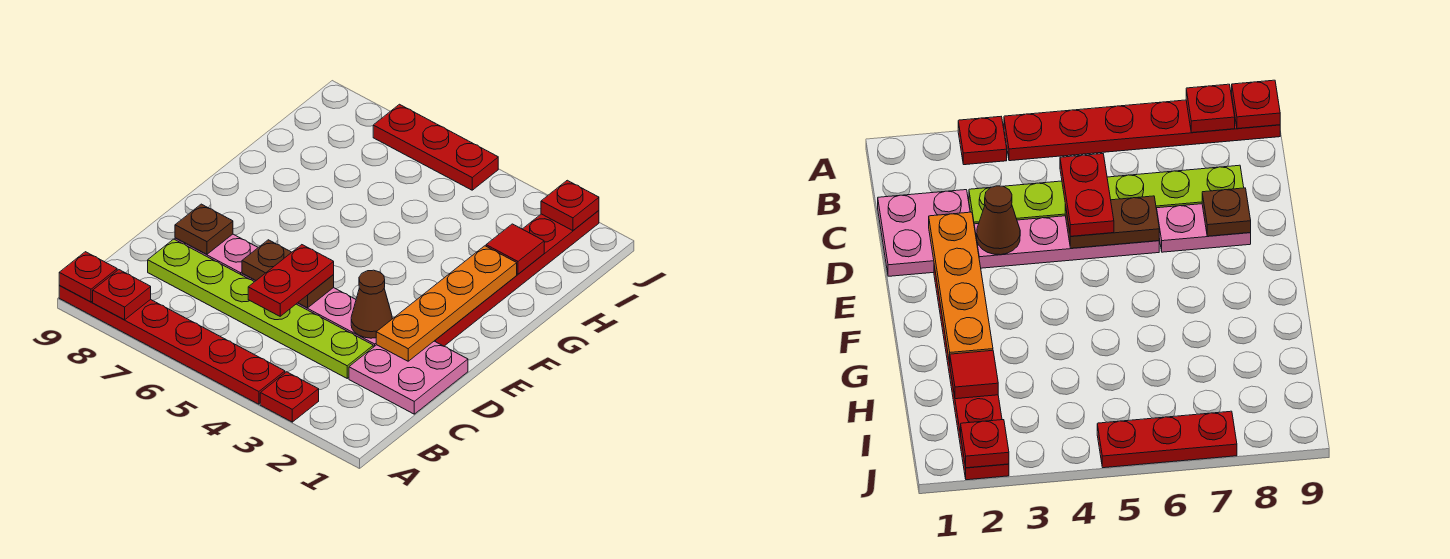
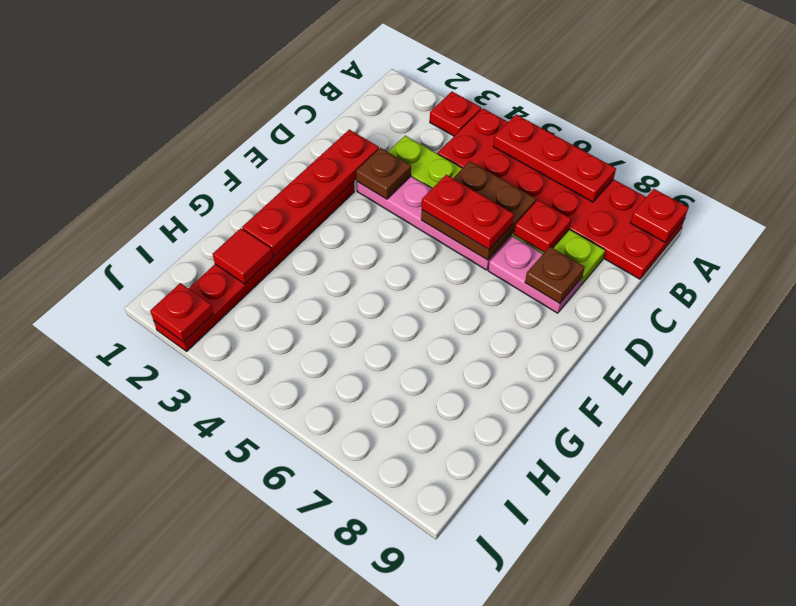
red plate A4:A9 level 1 -> red plate A4:B9 level 1
red plate A8 level 2 -> red plate C7 level 2
pink plate C1:D2 level 1 -> none
red plate C5:D5 level 3 -> red plate D5:D6 level 3
orange plate D2:G2 level 2 -> red plate D2:G2 level 2
brown cone D3 level 2 -> brown plate D3 level 2
brown plate D5:D6 level 2 -> brown plate C5:D6 level 2
red plate J5:J7 level 1 -> red plate A5:A7 level 2

